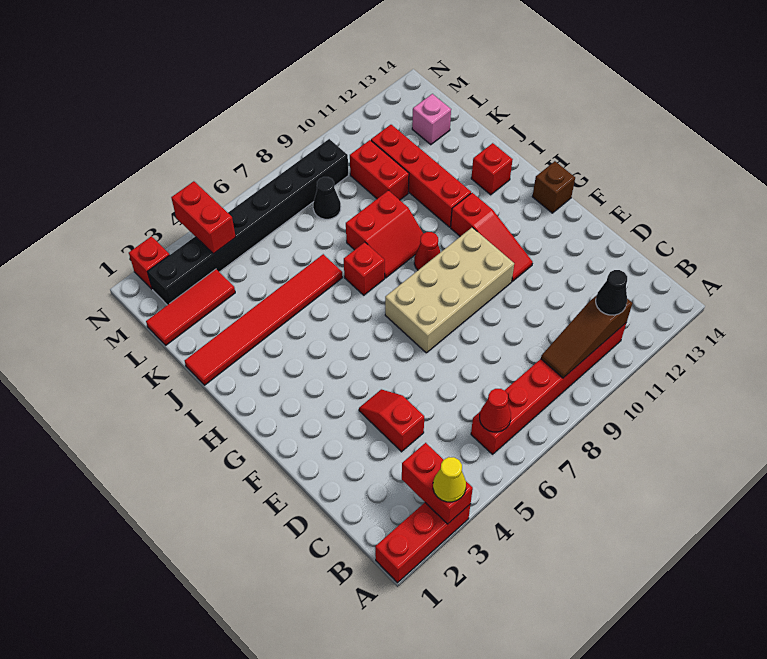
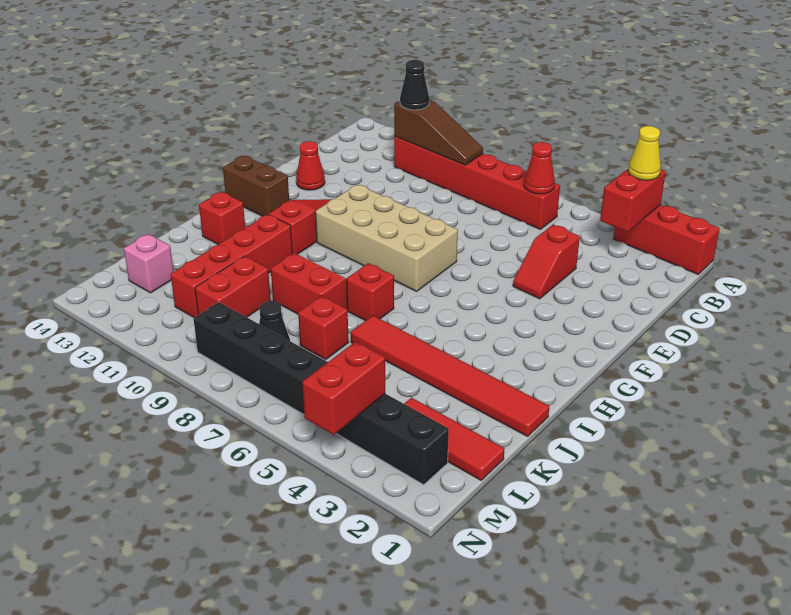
brown brick G14 level 1 -> brown brick G13:G14 level 1
red cone H9 level 1 -> red cone E13 level 1
red brick N2 level 1 -> red brick K7 level 1

